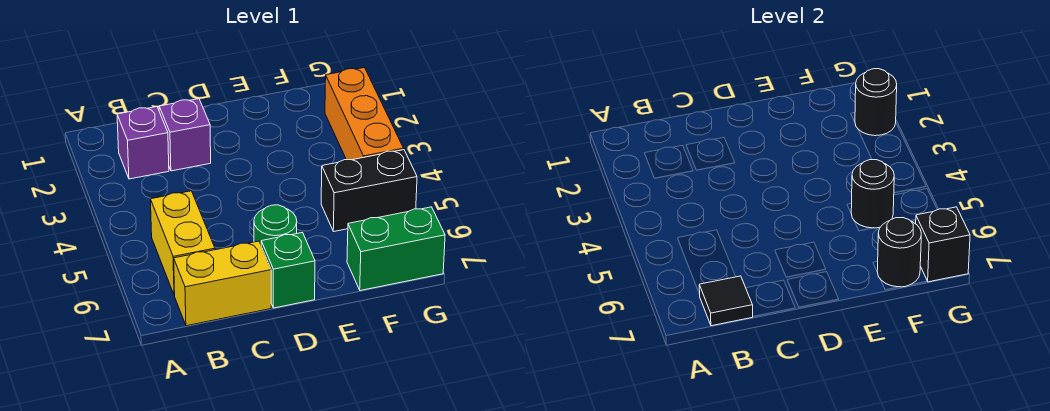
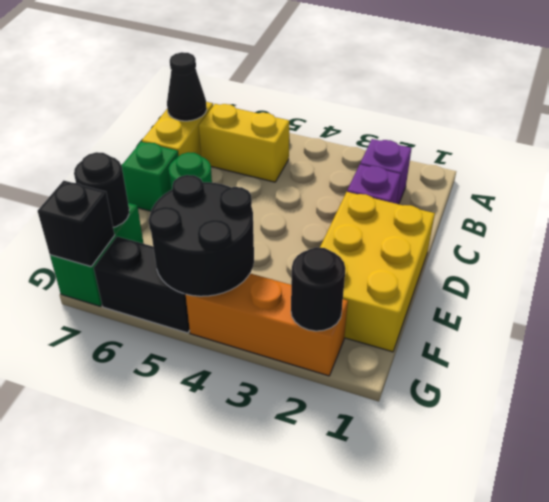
black tile B7 level 2 -> black cone B7 level 2
none -> yellow brick D1:F2 level 1
black brick F5:G5 level 1 -> black brick G5:G6 level 1
black round brick F5 level 2 -> black round brick F4:G5 level 2

